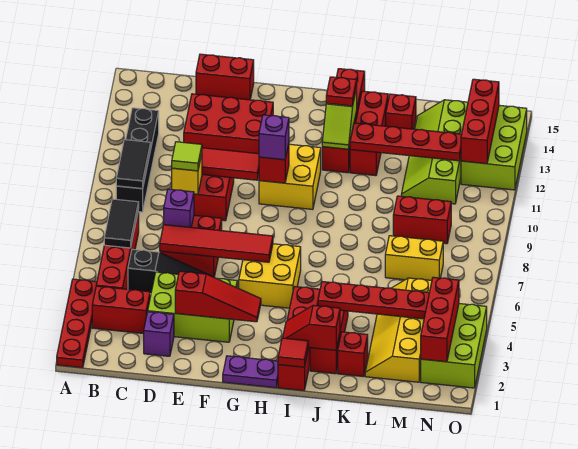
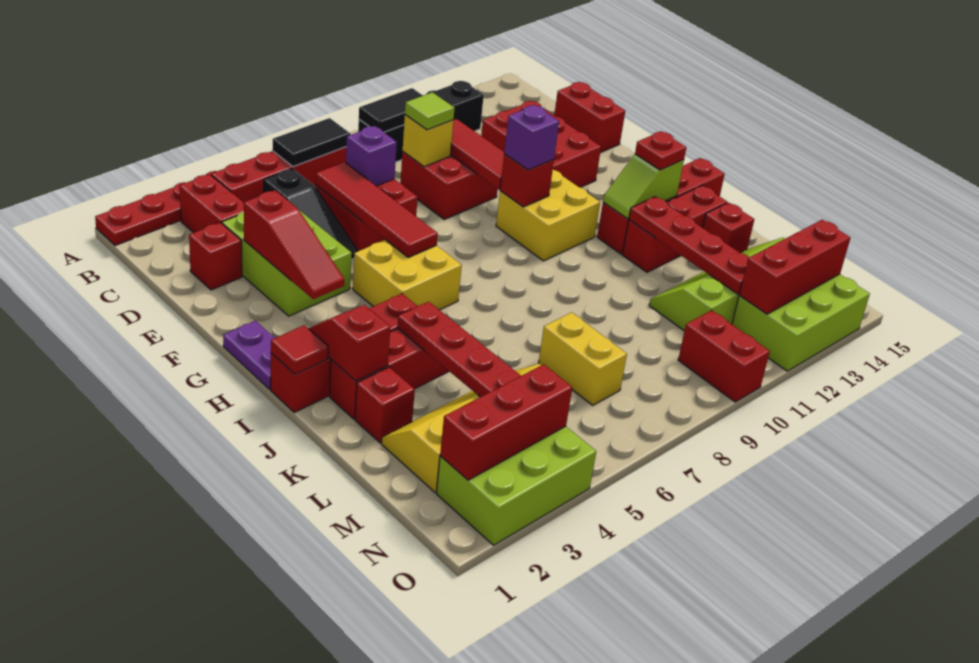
purple brick D2 level 1 -> red brick D2 level 1
red brick L9:M9 level 1 -> red brick N10:O10 level 1

